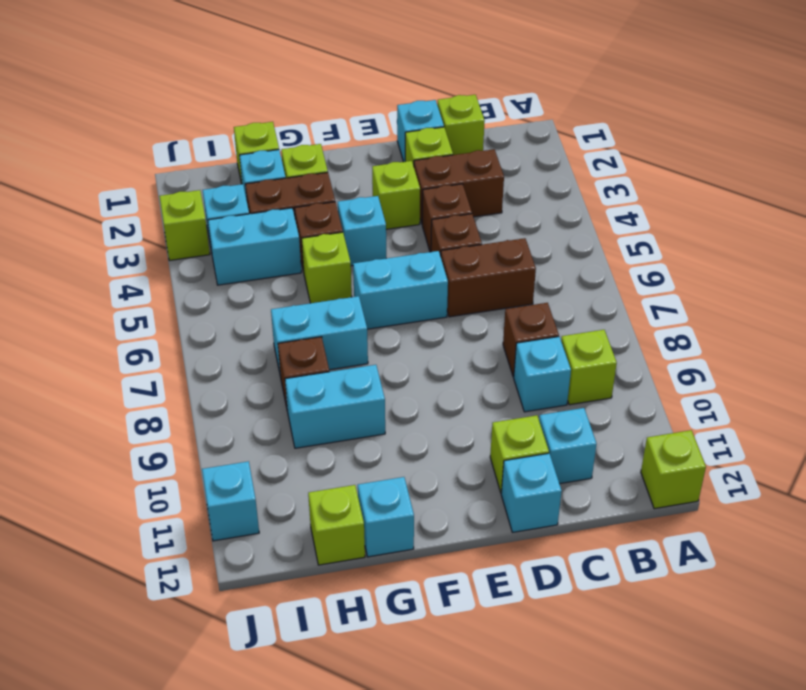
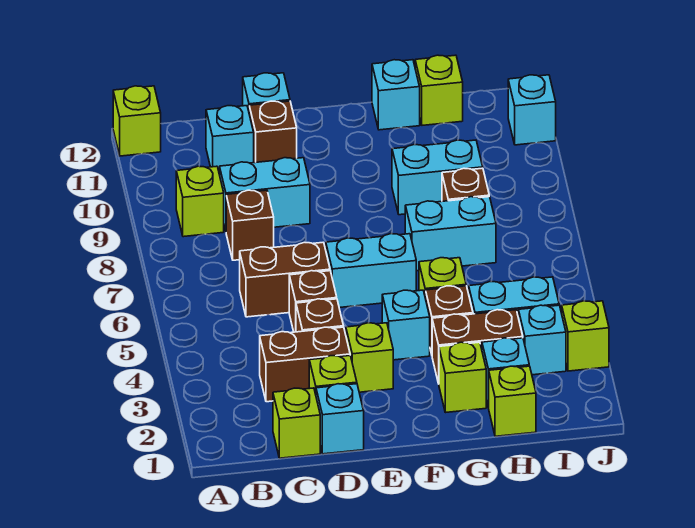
cyan brick C9 level 1 -> cyan brick C9:D9 level 1
lime brick D11 level 1 -> brown brick D11 level 1

